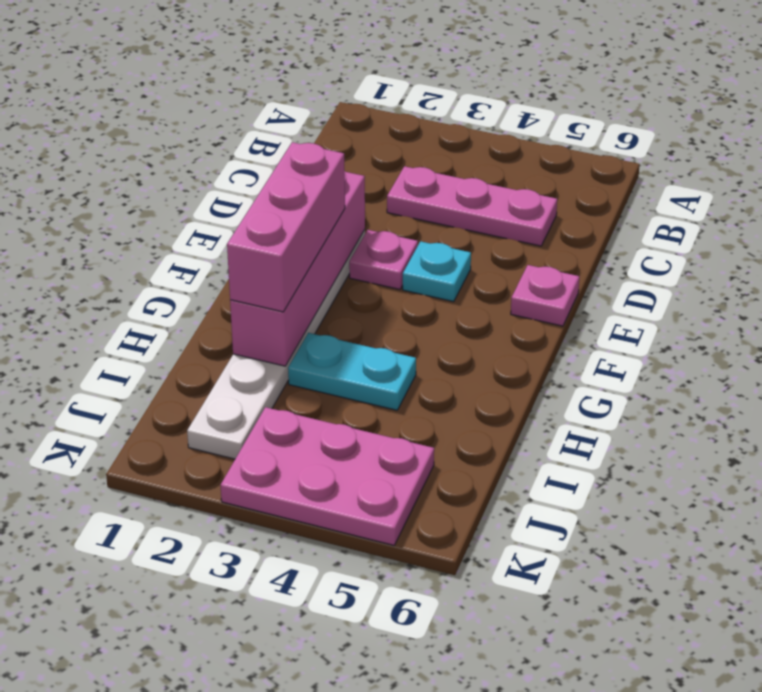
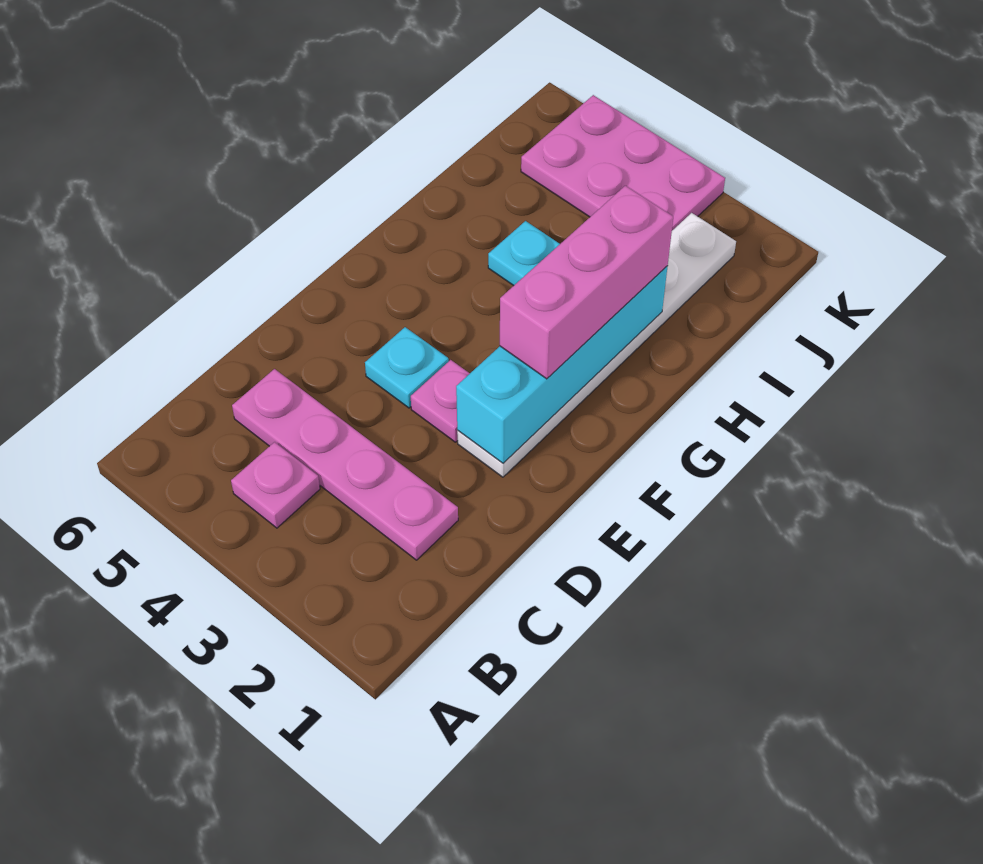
pink plate C3:C5 level 1 -> pink plate C2:C5 level 1
pink brick E2:H2 level 2 -> cyan brick E2:H2 level 2
pink plate E6 level 1 -> pink plate B4 level 1

